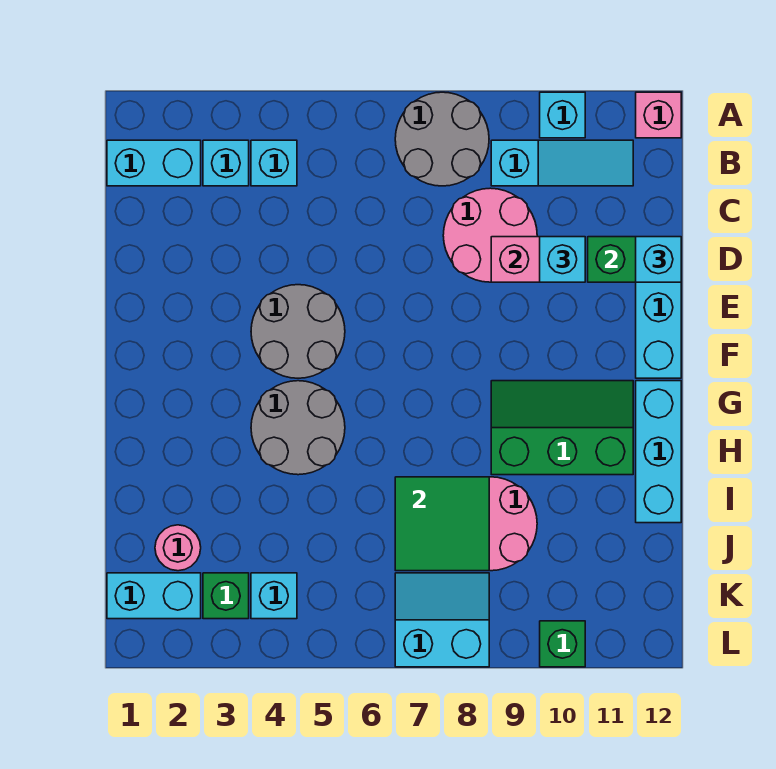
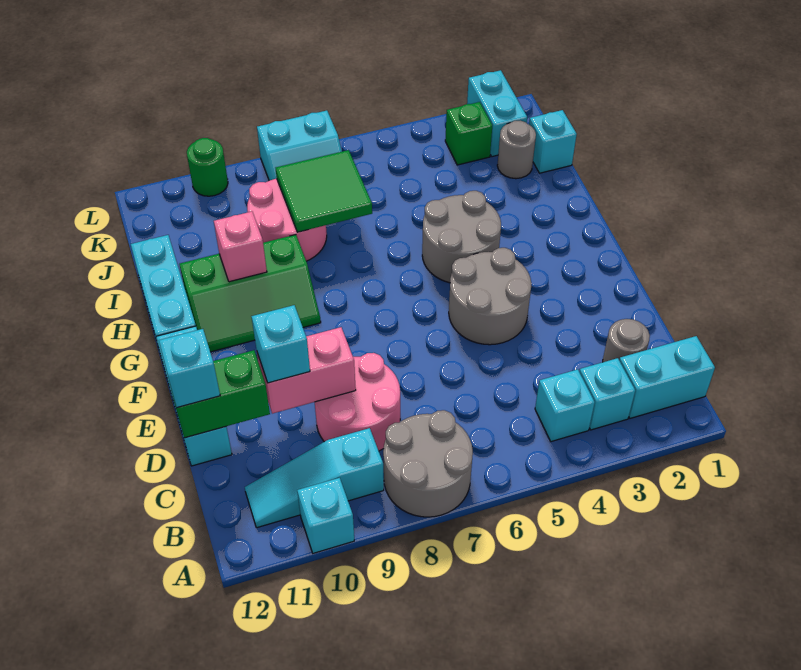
pink brick A12 level 1 -> pink brick H10 level 2
none -> grey round brick C2 level 1
pink round brick J2 level 1 -> grey round brick J2 level 1
cyan brick K1:K2 level 1 -> cyan brick K2:L2 level 1
cyan brick K4 level 1 -> cyan brick J1 level 1
green brick L10 level 1 -> green round brick L10 level 1

